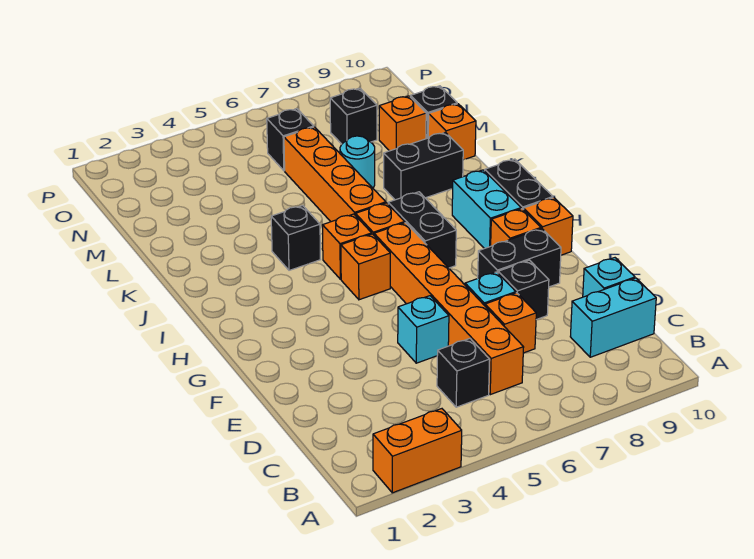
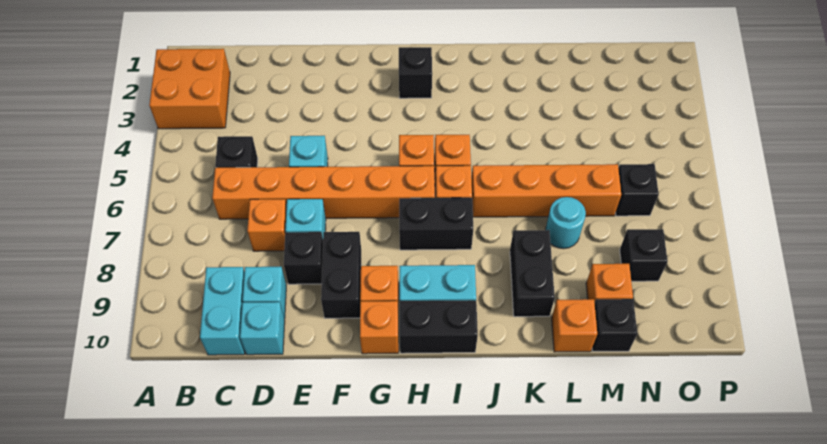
orange brick A2:A3 level 1 -> orange brick A2:B3 level 1
none -> cyan brick D9 level 1
black brick J4 level 1 -> black brick H2 level 1

